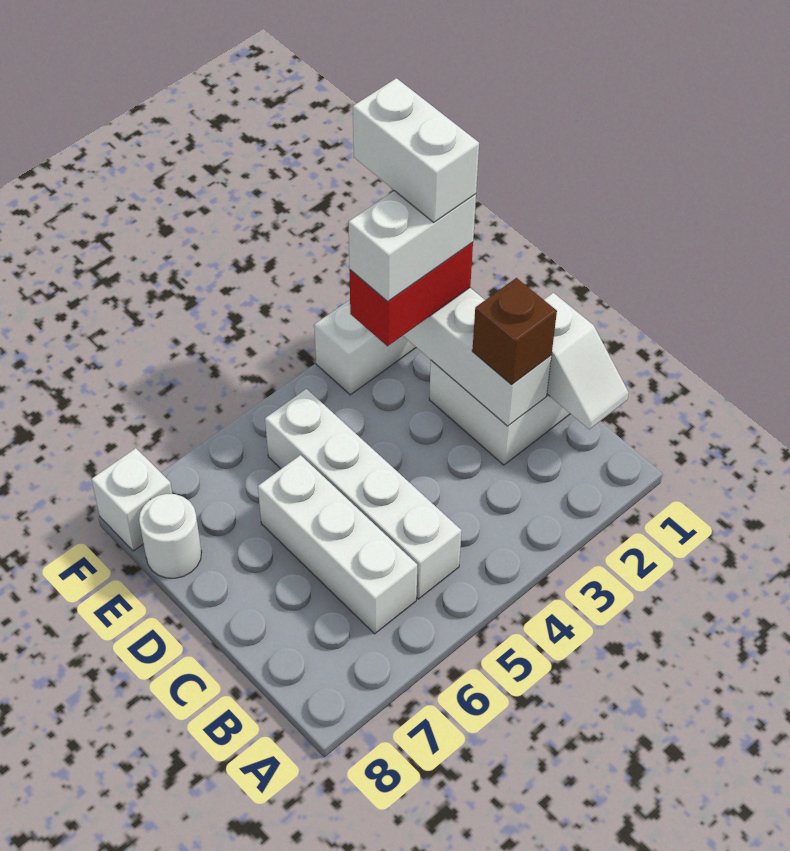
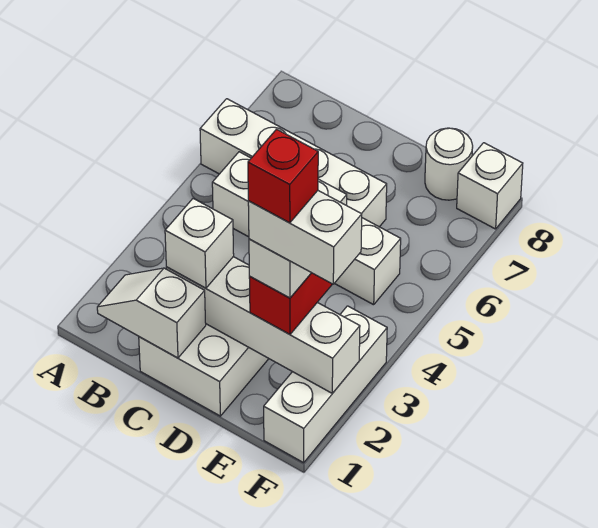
white brick B6:D6 level 1 -> white brick A6:D6 level 1
brown brick C2 level 3 -> white brick C2 level 3
none -> red brick E2 level 6

